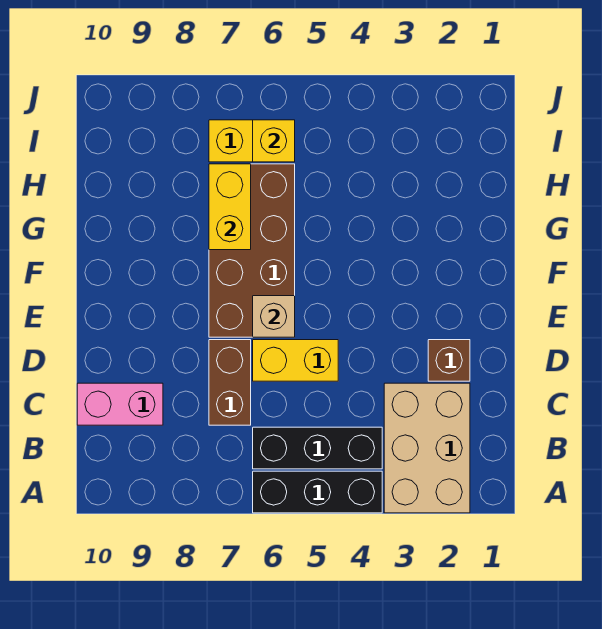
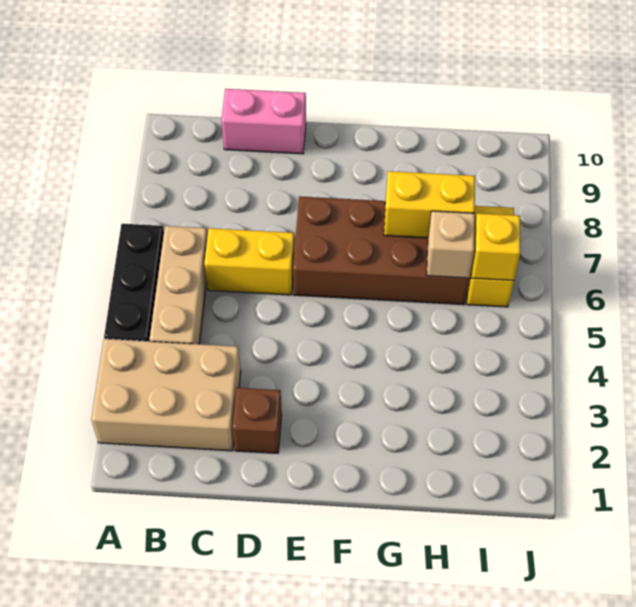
black brick B4:B6 level 1 -> tan brick B4:B6 level 1
brown brick C7:D7 level 1 -> none
pink brick C9:C10 level 1 -> pink brick C10:D10 level 1
yellow brick D5:D6 level 1 -> yellow brick C6:D6 level 1
tan brick E6 level 2 -> tan brick H6 level 2

